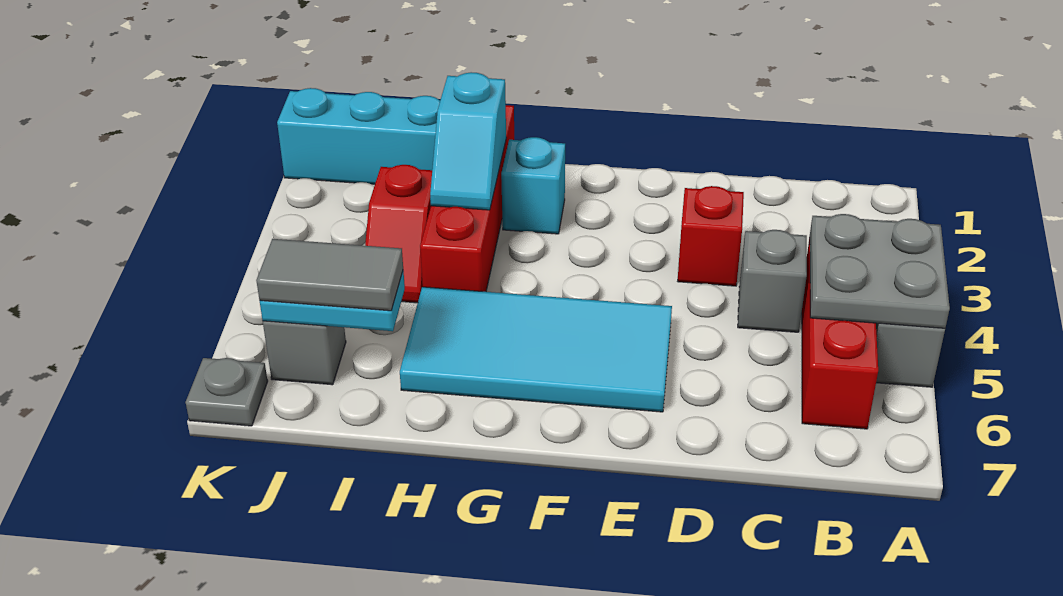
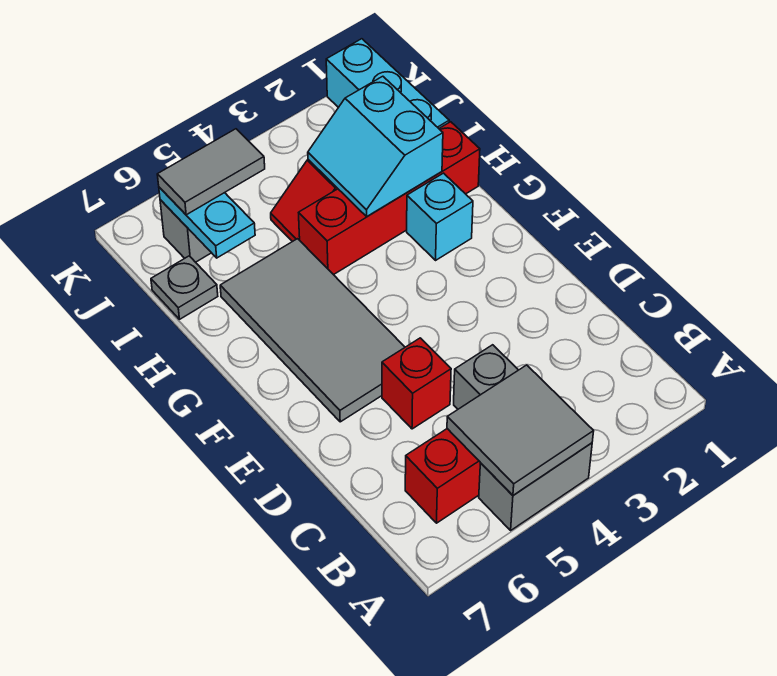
grey plate A4:B5 level 2 -> grey tile A4:B5 level 2
red brick D3 level 1 -> red brick D5 level 1
cyan tile E5:H6 level 1 -> grey tile E5:H6 level 1
cyan slope H2:H3 level 2 top 2 -> cyan slope H2:I3 level 2 top 2
grey tile I6:J6 level 3 -> grey tile J5:J6 level 3
grey plate K7 level 1 -> grey plate I7 level 1

